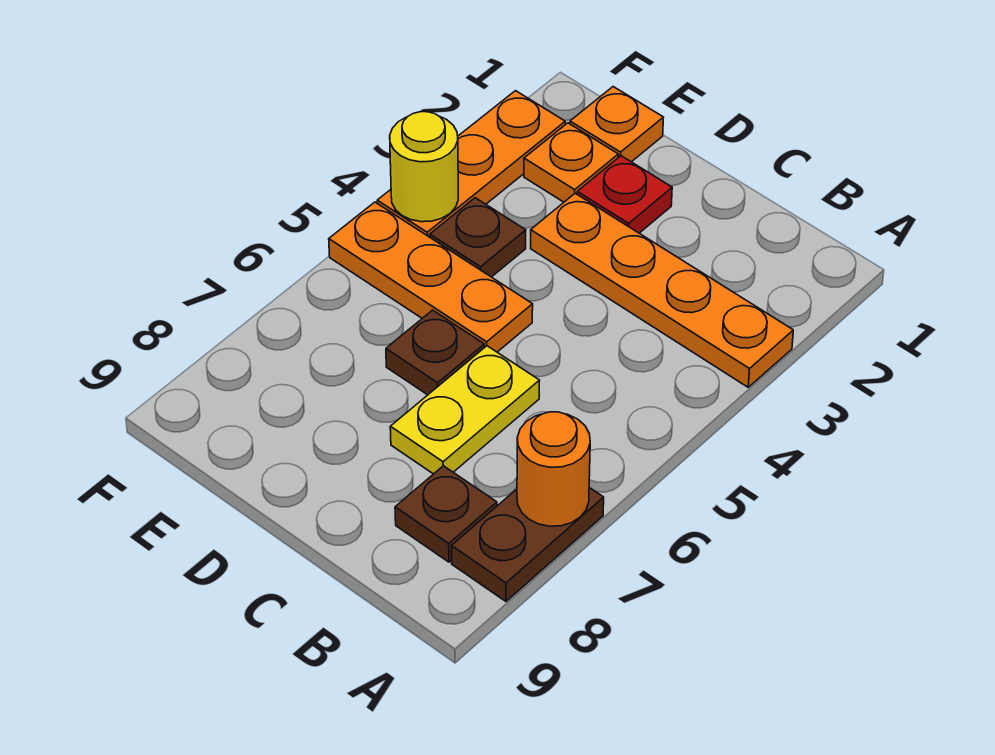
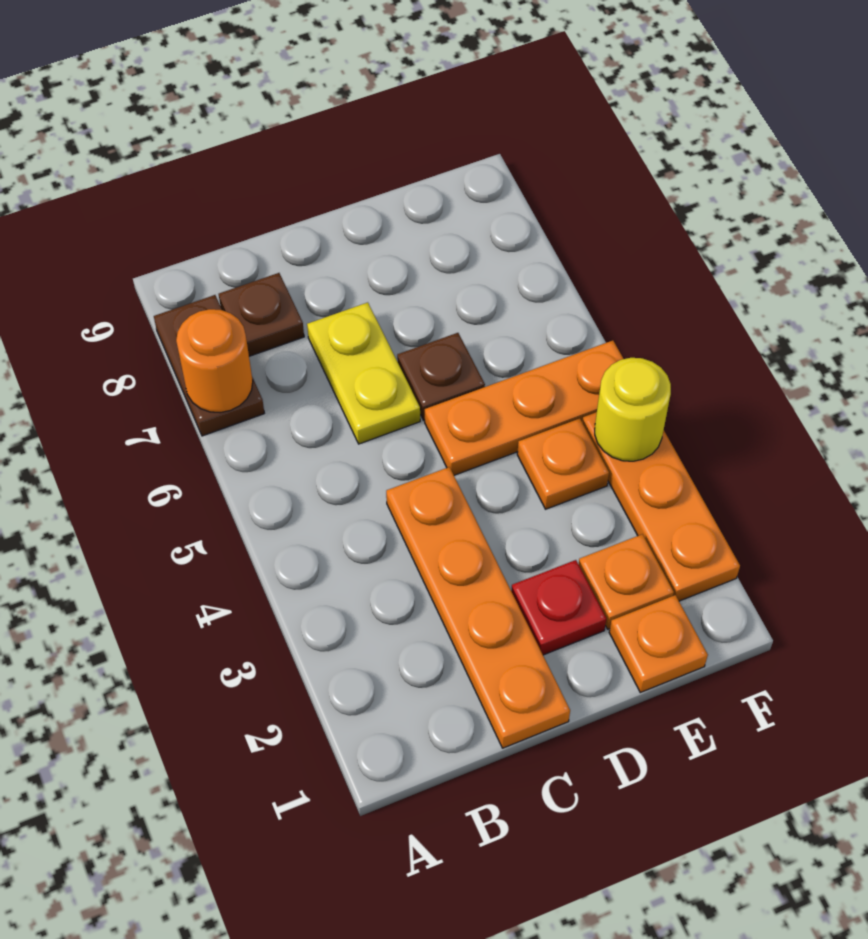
orange plate A3:D3 level 1 -> orange plate C1:C4 level 1
brown plate E4 level 1 -> orange plate E4 level 1

